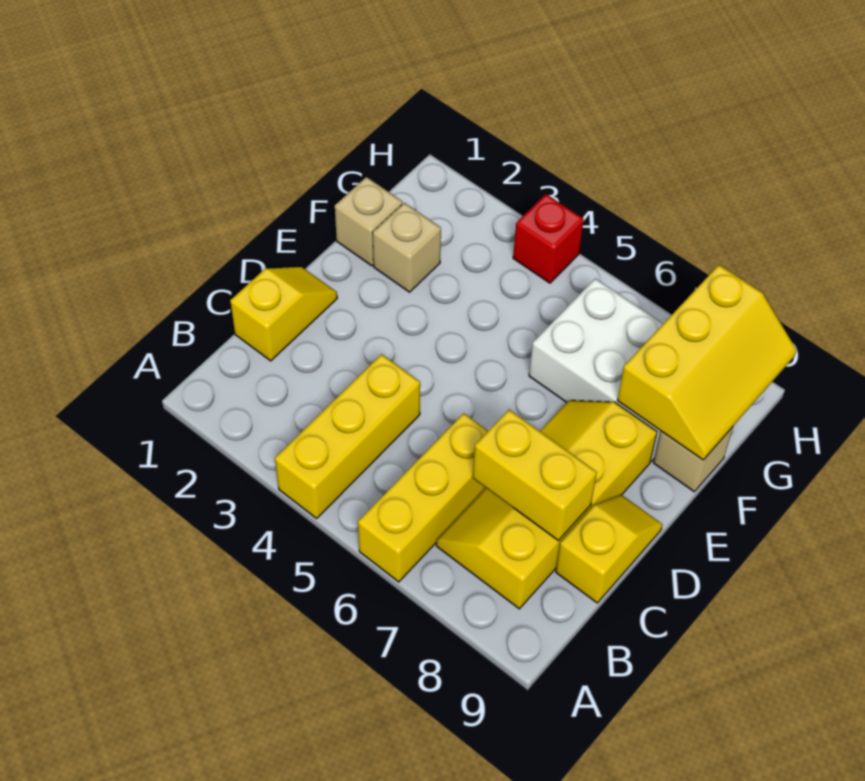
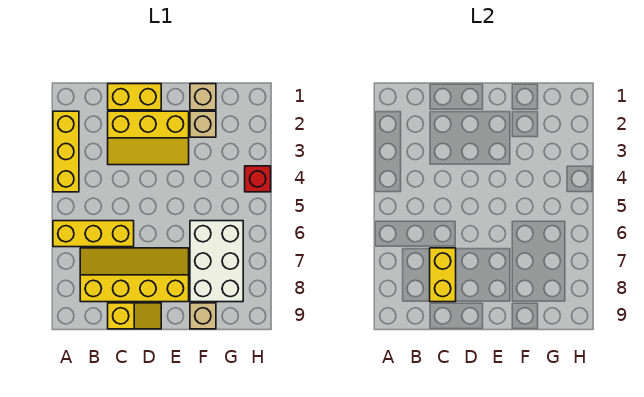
yellow brick A4:C4 level 1 -> yellow brick A2:A4 level 1
yellow slope C1:D1 level 1 top C -> yellow brick C1:D1 level 1
yellow slope F8:H9 level 2 top 8 -> yellow slope C2:E3 level 1 top 2

